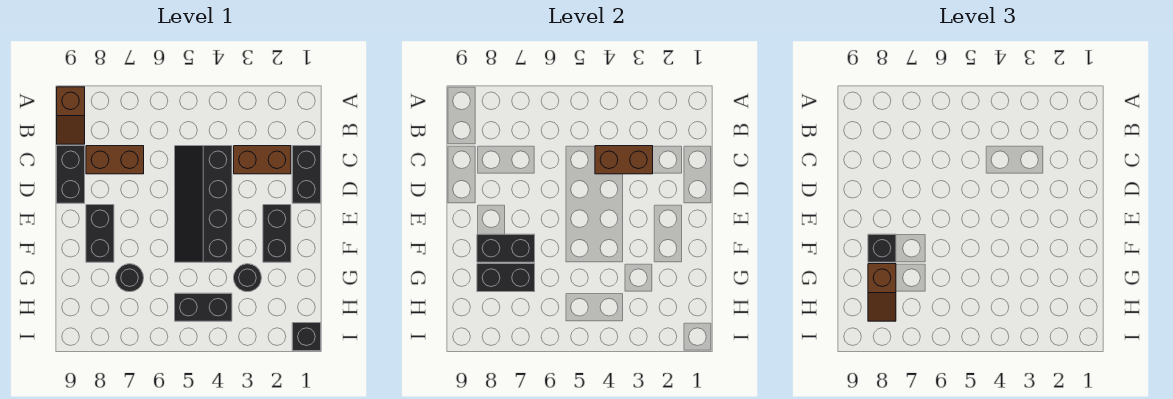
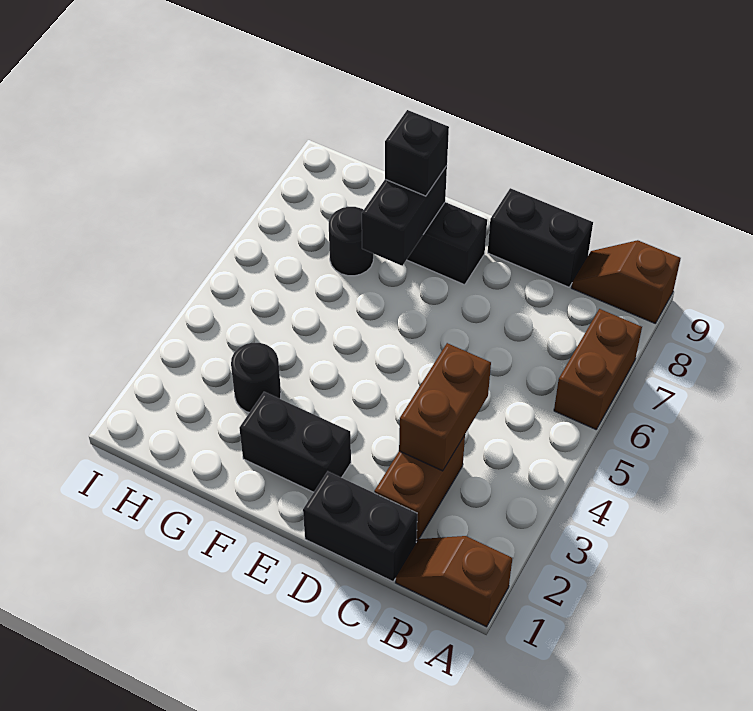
black slope C4:F5 level 1 top 4 -> none
brown brick C7:C8 level 1 -> brown brick A6:A7 level 1
black brick G7:G8 level 2 -> none
brown slope G8:H8 level 3 top G -> brown slope A1:B1 level 1 top A
black brick H4:H5 level 1 -> none
black brick I1 level 1 -> none

